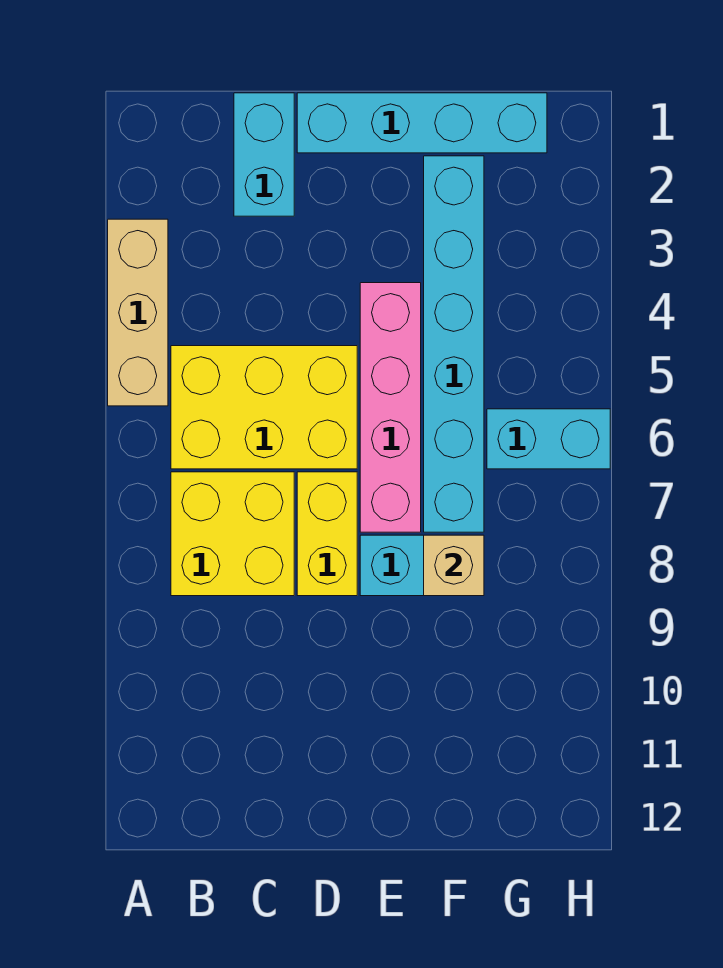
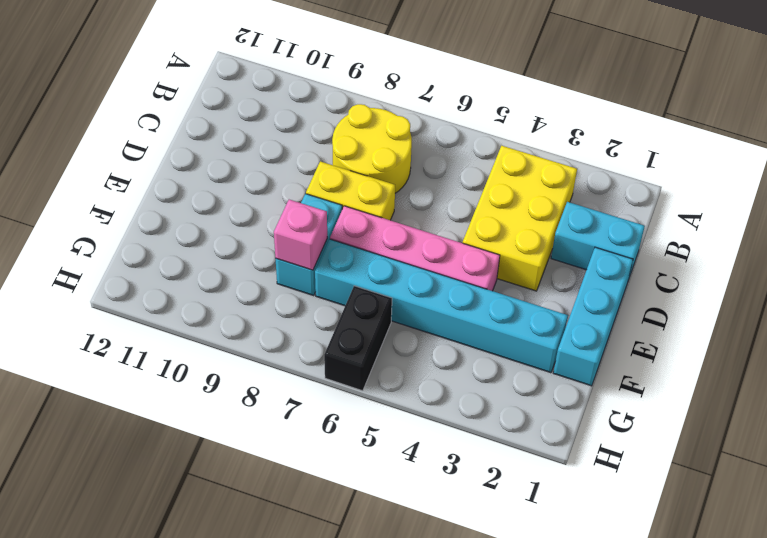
tan brick A3:A5 level 1 -> none
yellow brick B5:D6 level 1 -> yellow brick B3:D4 level 1
yellow brick B7:C8 level 1 -> yellow round brick B7:C8 level 1
cyan brick D1:G1 level 1 -> cyan brick D1:F1 level 1
tan brick F8 level 2 -> pink brick F8 level 2
cyan brick G6:H6 level 1 -> black brick G6:H6 level 1

